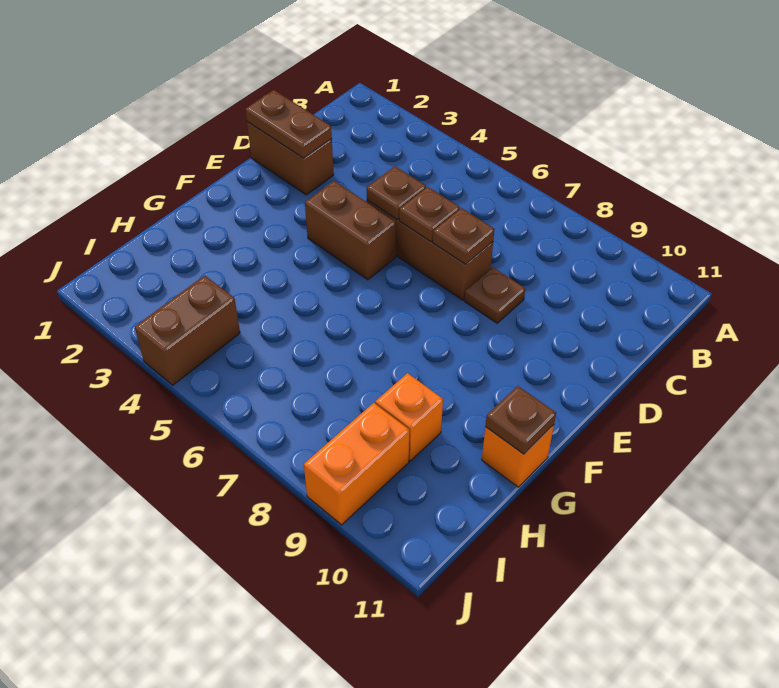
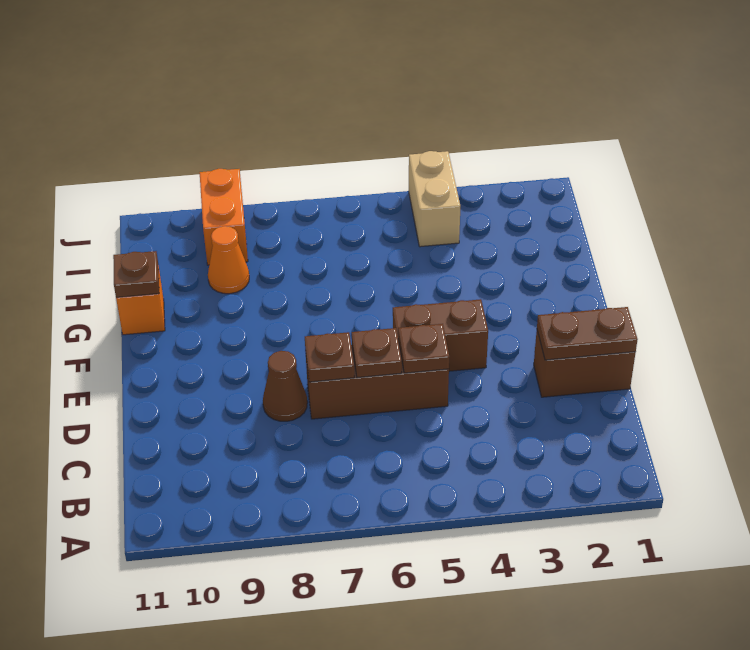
brown plate D8 level 1 -> brown cone D8 level 1
orange brick H9 level 1 -> orange cone H9 level 1
brown brick I4:J4 level 1 -> tan brick I4:J4 level 1

